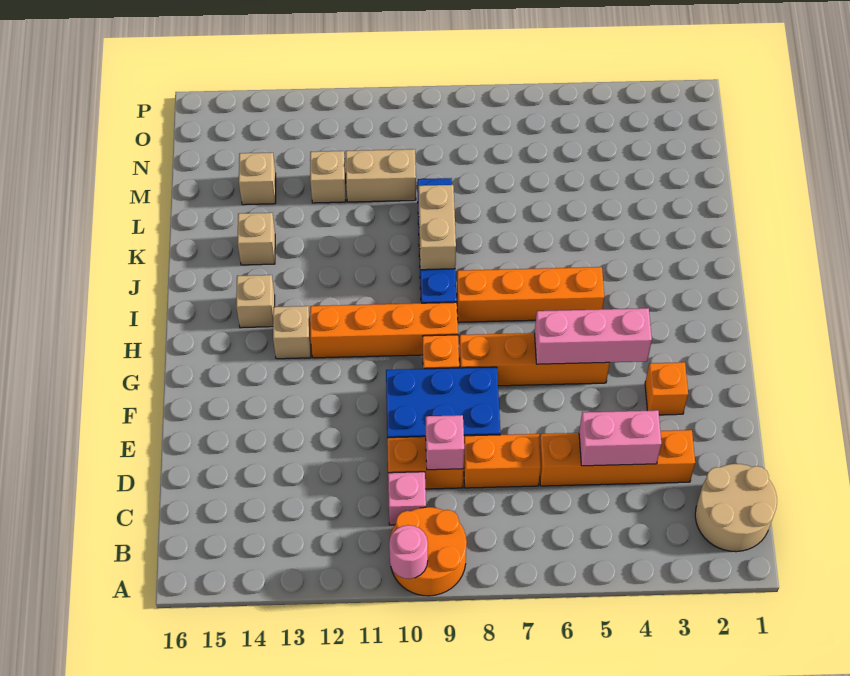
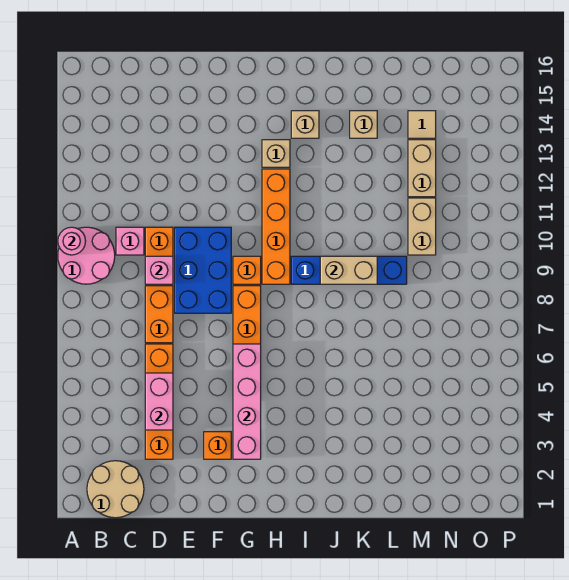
orange round brick A9:B10 level 1 -> pink round brick A9:B10 level 1
pink brick G4:G6 level 2 -> pink brick G3:G6 level 2
orange brick I5:I8 level 1 -> none
tan brick M12 level 1 -> tan brick M12:M13 level 1
tan brick M14 level 1 -> tan tile M14 level 1

